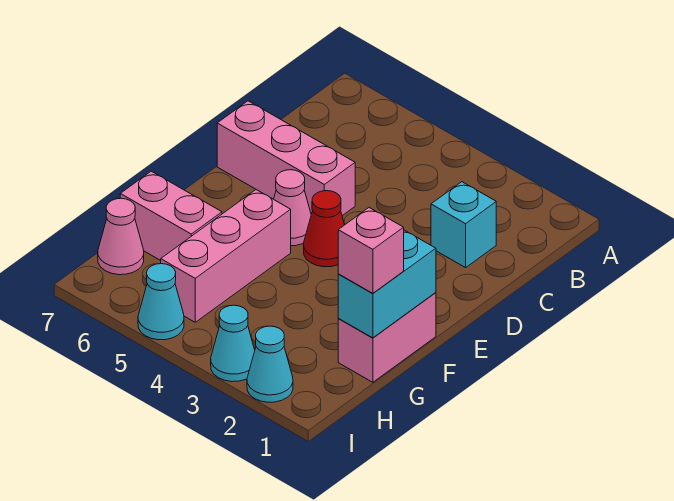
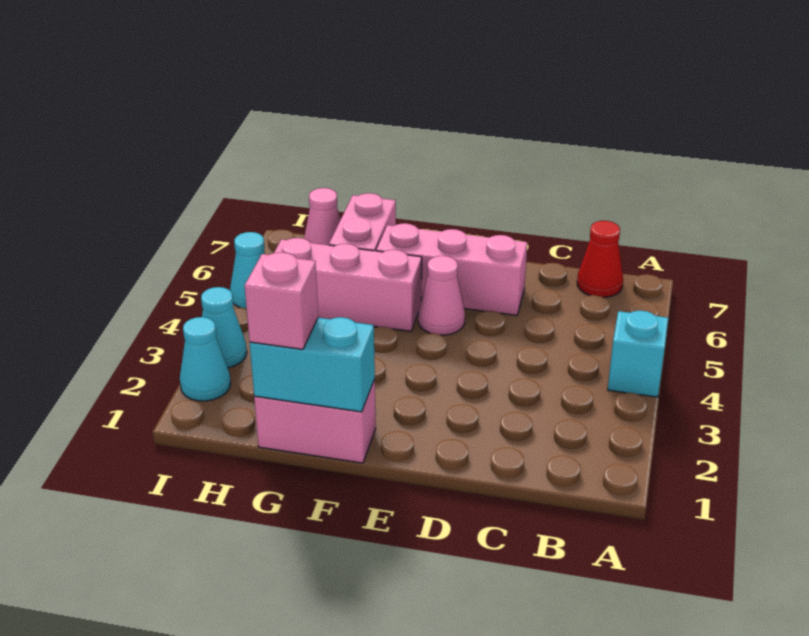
cyan brick C2 level 1 -> cyan brick A4 level 1
pink brick D5:D7 level 1 -> pink brick D6:F6 level 1
red cone E4 level 1 -> red cone B7 level 1

